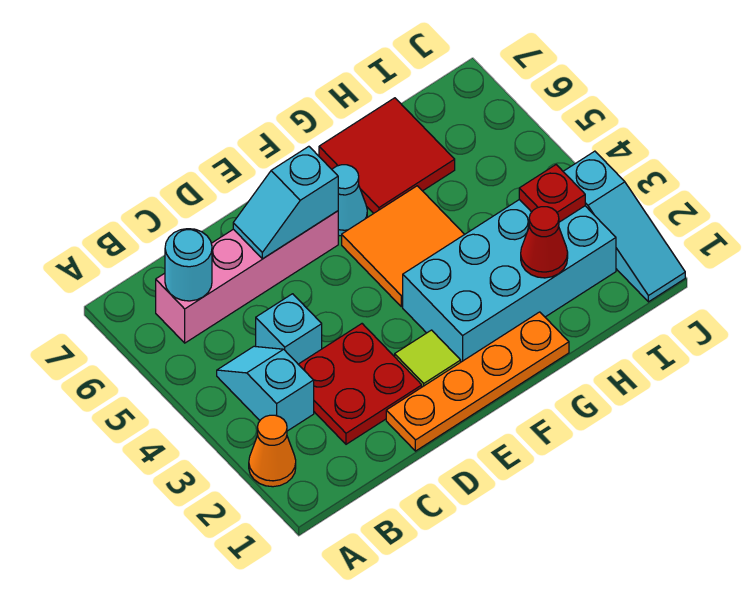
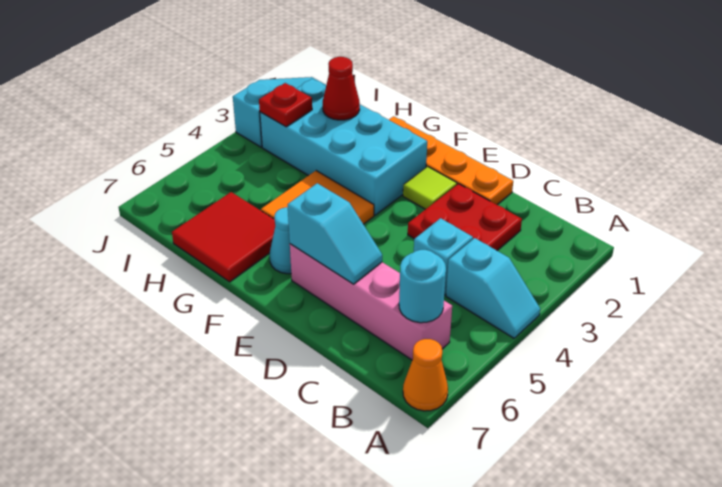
orange cone A2 level 1 -> orange cone A7 level 1
cyan slope B3:B4 level 1 top 3 -> cyan slope A4:B4 level 1 top B

